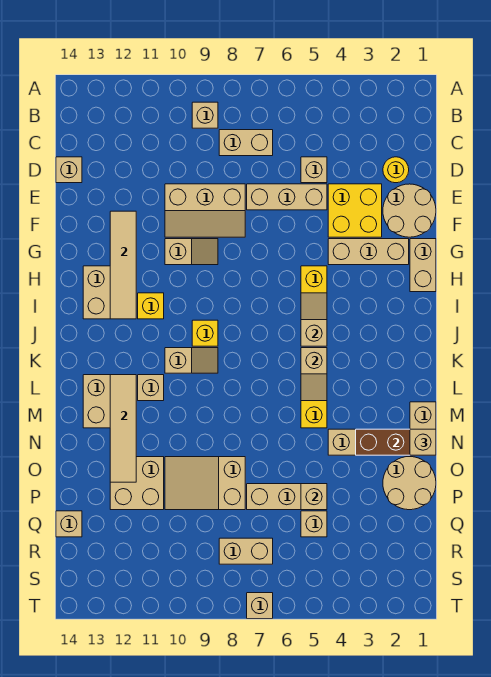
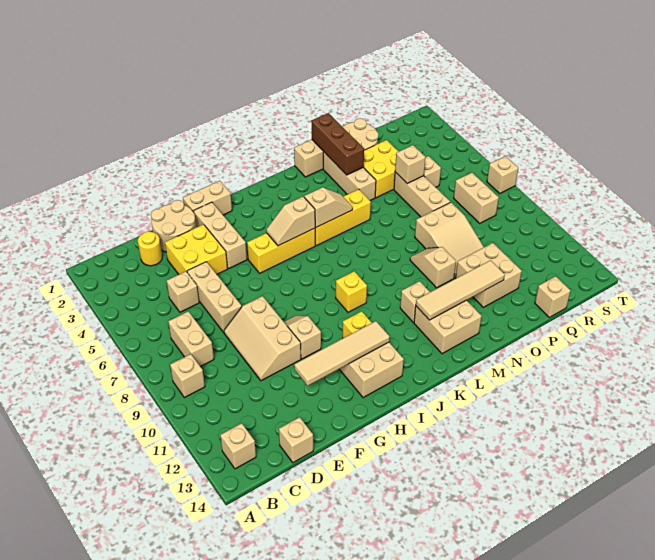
tan slope E8:F10 level 1 top E -> tan slope E8:F10 level 1 top F
tan slope K9:K10 level 1 top 10 -> tan slope N9:N10 level 1 top 10
tan brick N1 level 3 -> tan brick B13 level 1
none -> yellow brick O3:P4 level 1

